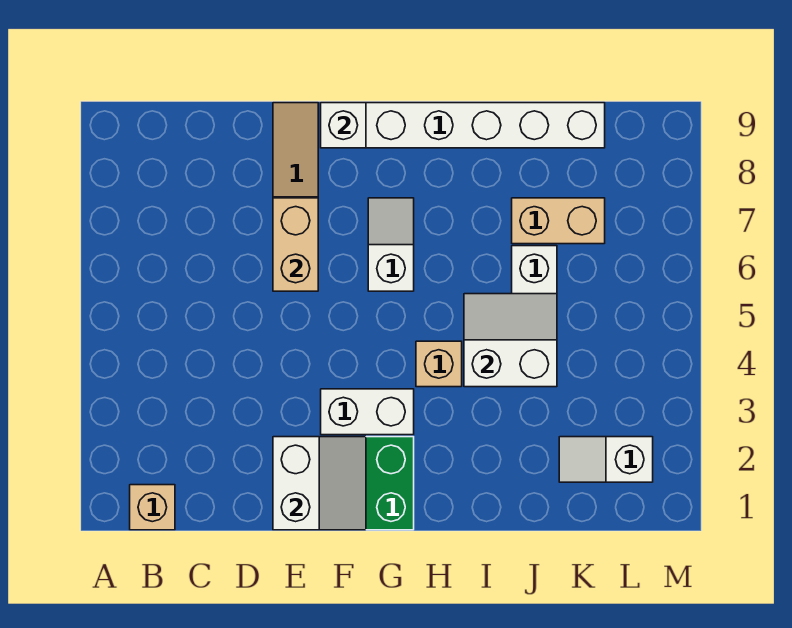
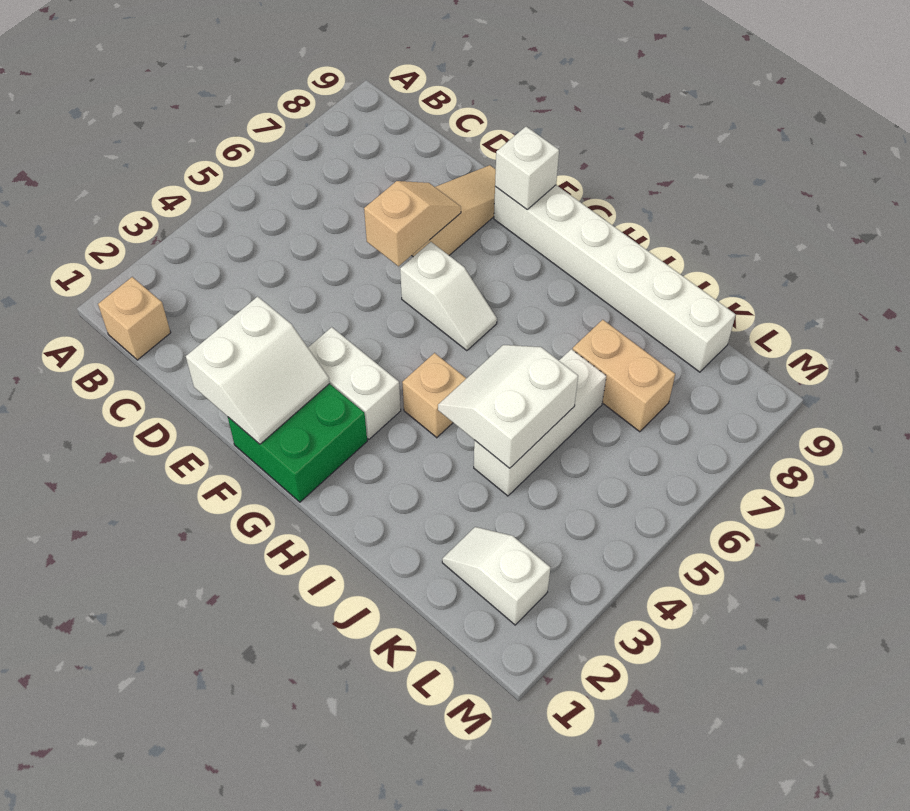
tan brick E6:E7 level 2 -> tan slope E6:E7 level 2 top 6
white slope G6:G7 level 1 top 6 -> white slope F6:G6 level 1 top F
white slope I4:J5 level 2 top 4 -> white slope I4:J5 level 2 top J

